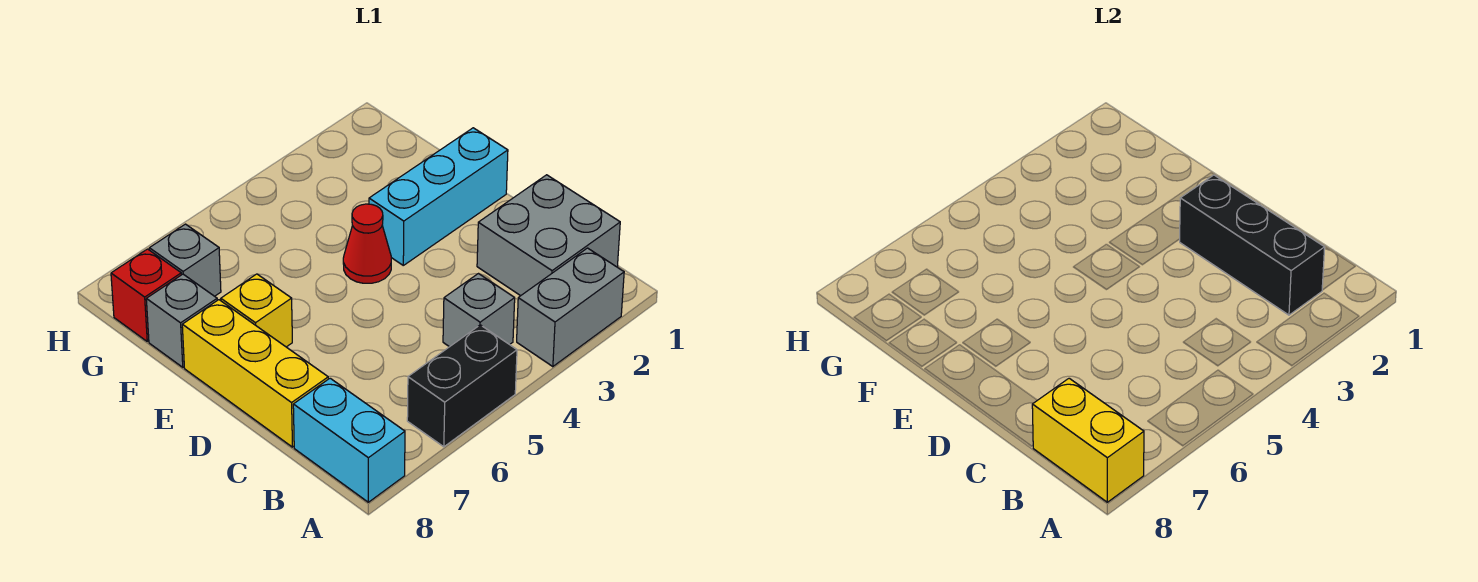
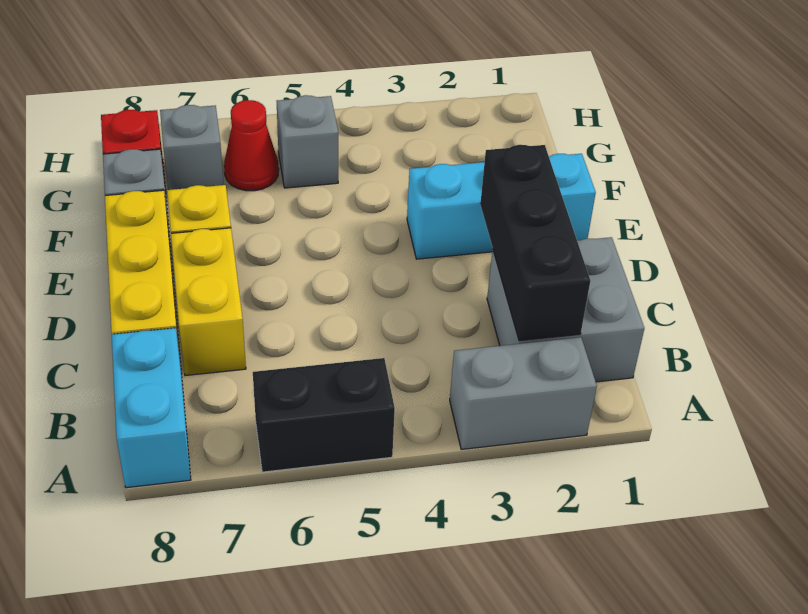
yellow brick A8:B8 level 2 -> yellow brick C7:D7 level 1
grey brick B4 level 1 -> grey brick G5 level 1
red cone E4 level 1 -> red cone G6 level 1

